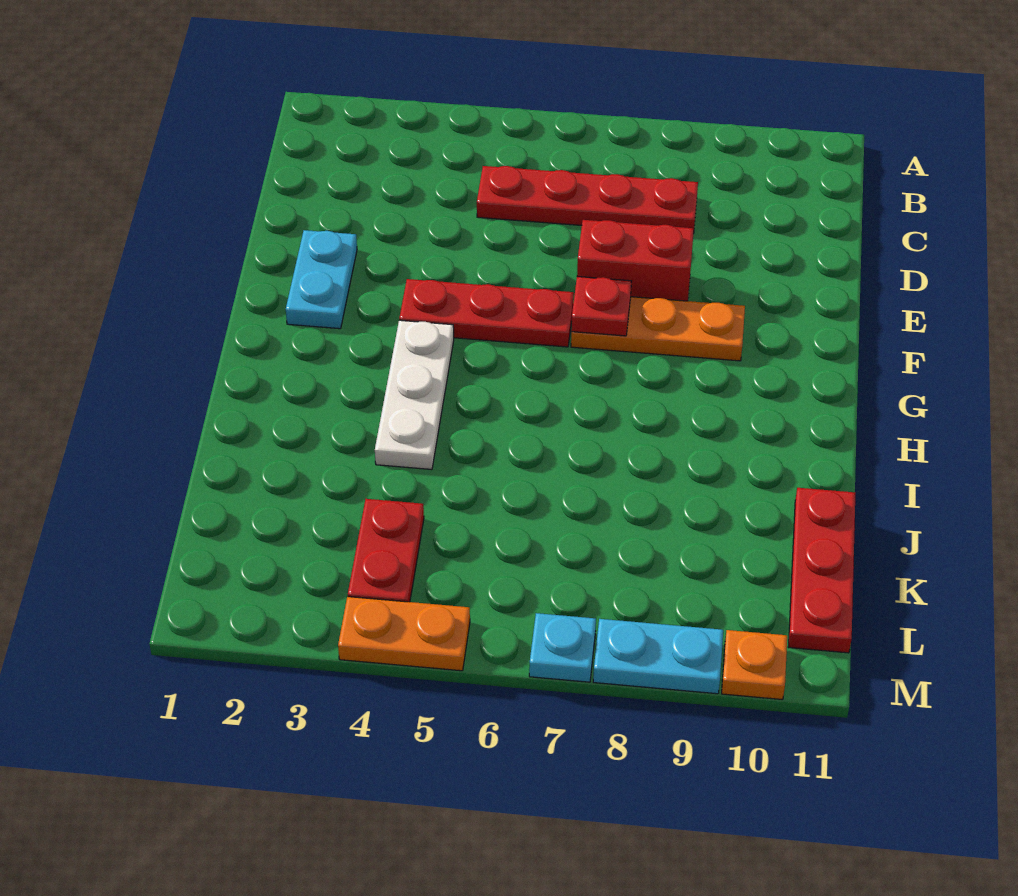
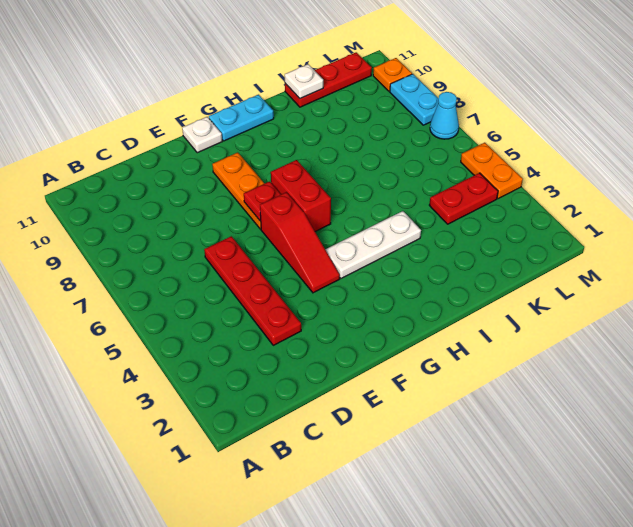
red plate C5:C8 level 1 -> red plate D3:D6 level 1
cyan plate E2:F2 level 1 -> cyan plate G11:H11 level 1
red brick E7:E8 level 1 -> red brick G6:G7 level 1
red plate F4:F6 level 1 -> red slope F4:F6 level 1 top 6
none -> white plate F11 level 1
none -> white plate J11 level 2
cyan plate M7 level 1 -> cyan cone M7 level 1

